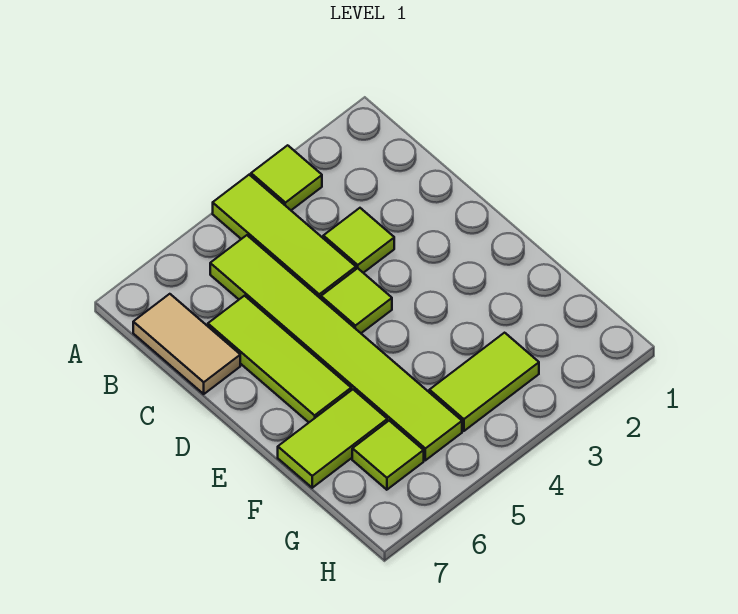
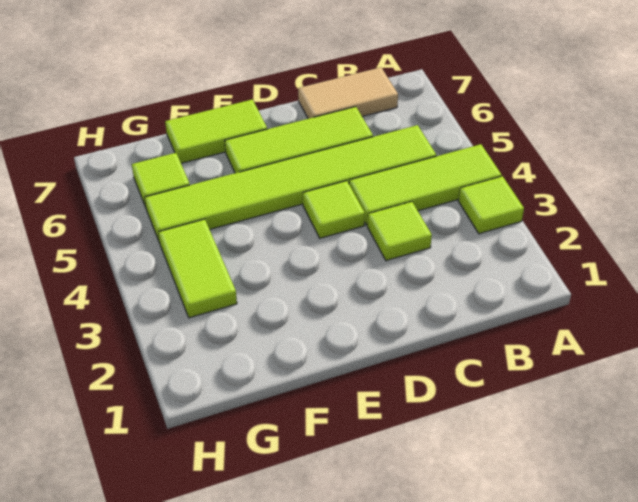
lime tile F6:F7 level 1 -> lime tile E7:F7 level 1

